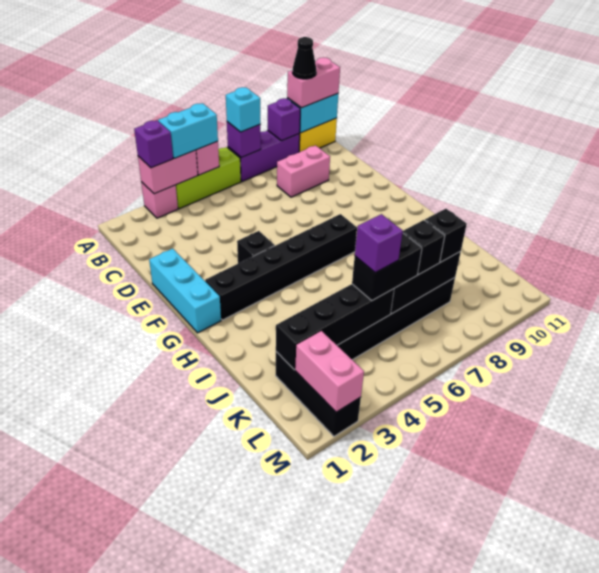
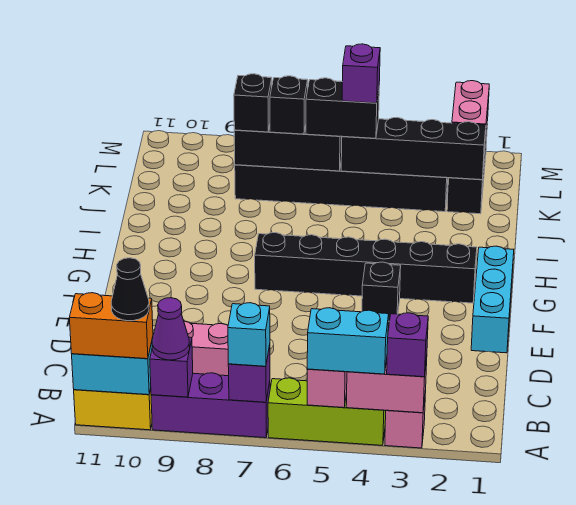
none -> purple cone A9 level 3
pink brick A10:A11 level 3 -> orange brick A10:A11 level 3

